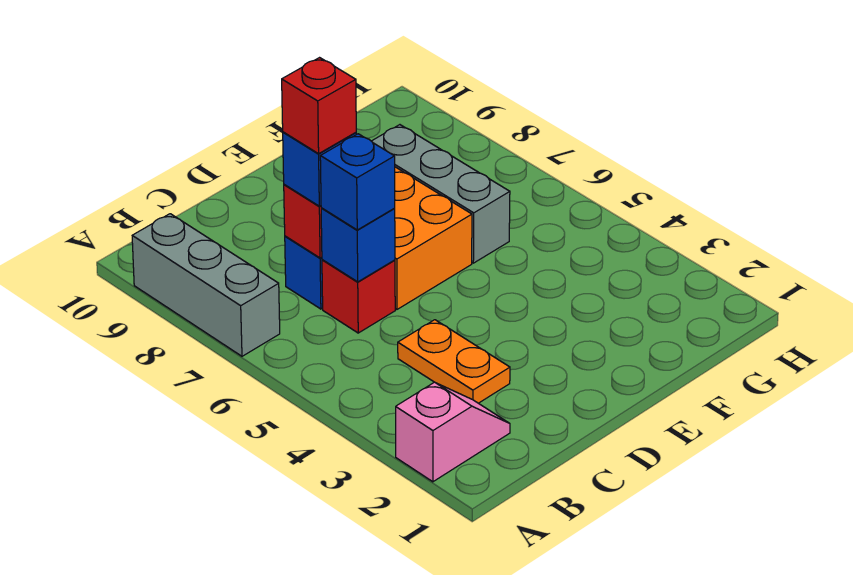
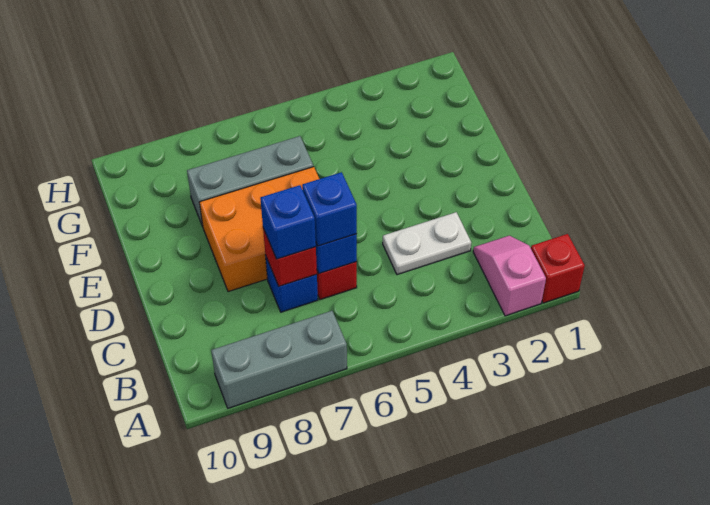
orange plate C3:C4 level 1 -> white plate C3:C4 level 1
red brick C7 level 4 -> red brick A1 level 1

